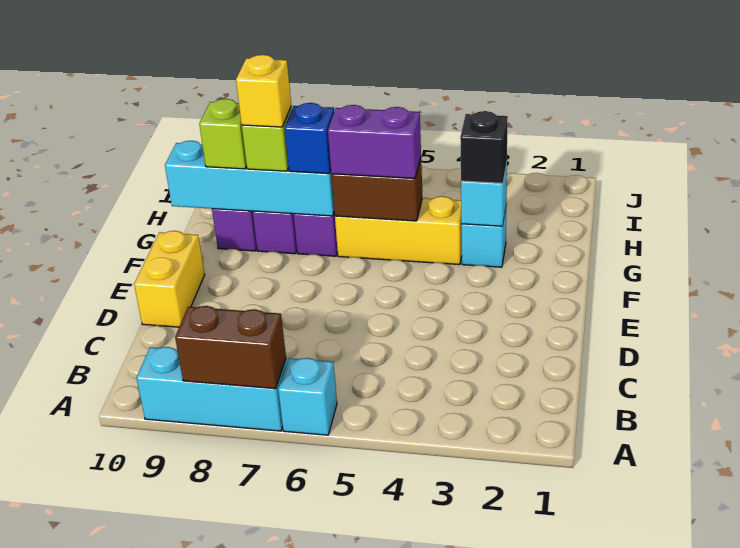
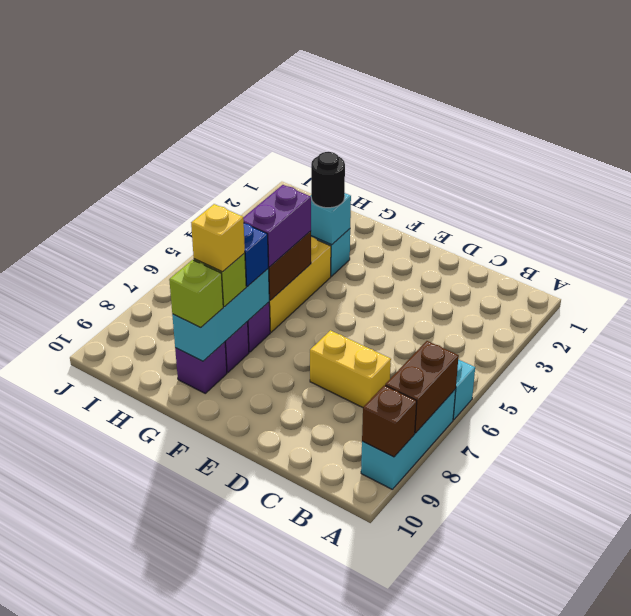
none -> brown brick A9 level 2
yellow brick D10:E10 level 1 -> yellow brick C7:D7 level 1
black brick G3 level 3 -> black round brick G3 level 3
cyan brick G7:G10 level 2 -> cyan brick G7:G9 level 2

